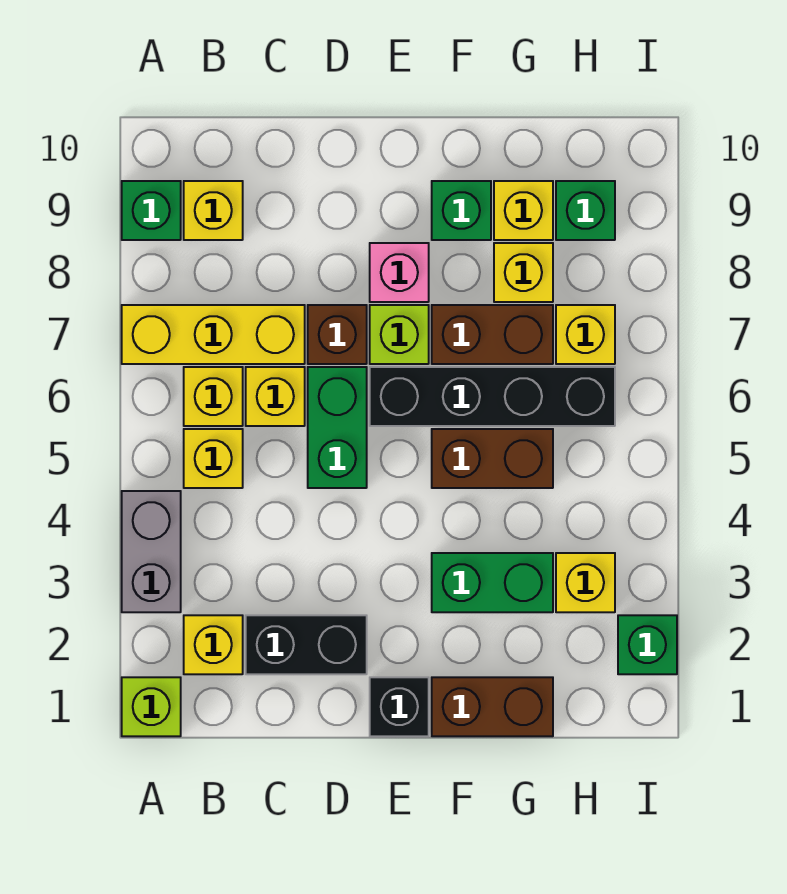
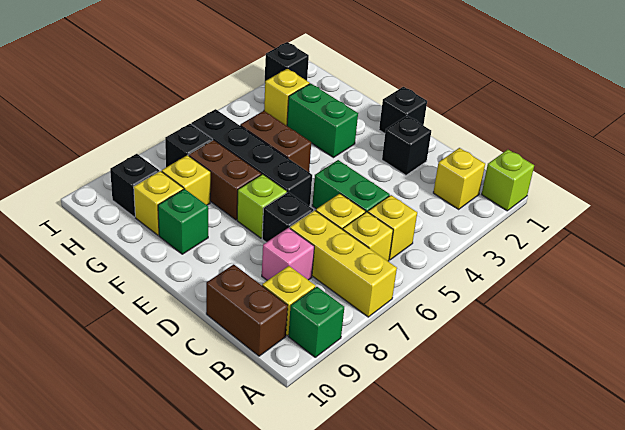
grey brick A3:A4 level 1 -> none
black brick C2:D2 level 1 -> black brick D2 level 1
green brick D5:D6 level 1 -> green brick C5:D5 level 1
brown brick D7 level 1 -> black brick D7 level 1
pink brick E8 level 1 -> pink brick C8 level 1
brown brick F1:G1 level 1 -> brown brick B10:C10 level 1
yellow brick H7 level 1 -> black brick H7 level 1
green brick H9 level 1 -> black brick H9 level 1
green brick I2 level 1 -> black brick I2 level 1

